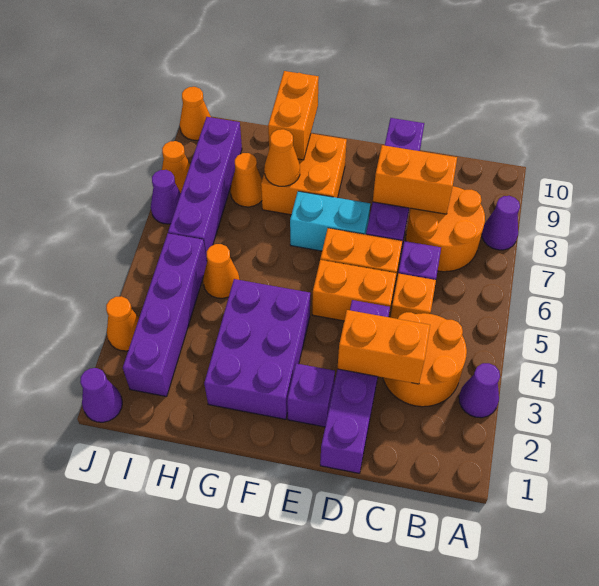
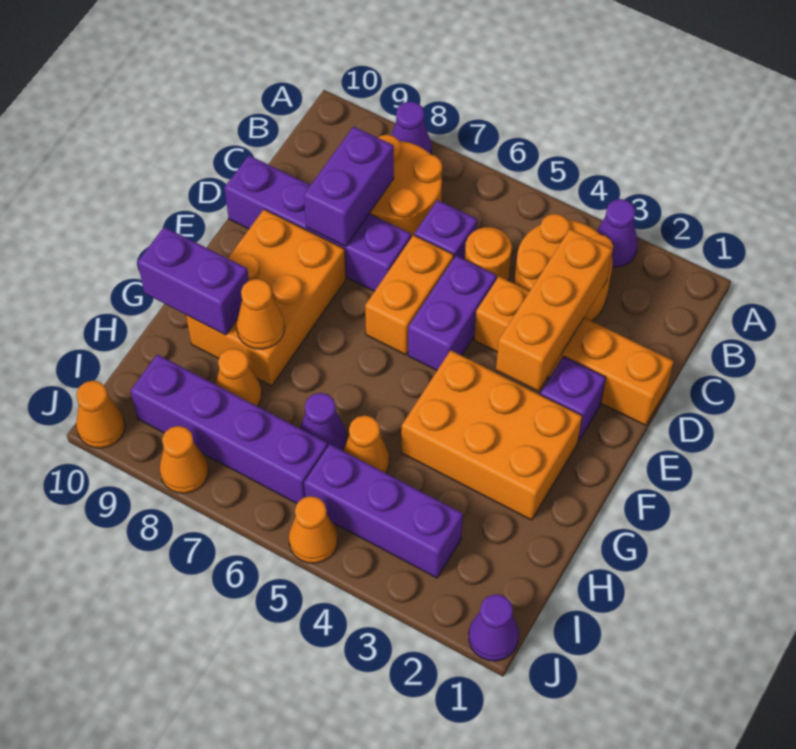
orange brick C3:D3 level 2 -> orange brick C3:E3 level 2
orange brick C5 level 1 -> orange round brick C5 level 1
orange brick C8:D8 level 2 -> purple brick C8:D8 level 2
purple brick D1:D4 level 1 -> orange brick D1:D4 level 1
orange brick D5:E5 level 1 -> purple brick D5:E5 level 1
cyan brick E7:F7 level 1 -> none
purple brick F2:G4 level 1 -> orange brick F2:G4 level 1
orange brick F8:G9 level 1 -> orange brick E8:G9 level 1
orange brick G9:G10 level 2 -> purple brick G9:G10 level 2
purple brick I2:I5 level 1 -> purple brick I3:I5 level 1
orange cone J3 level 1 -> orange cone J5 level 1
purple cone J7 level 1 -> purple cone H6 level 1

